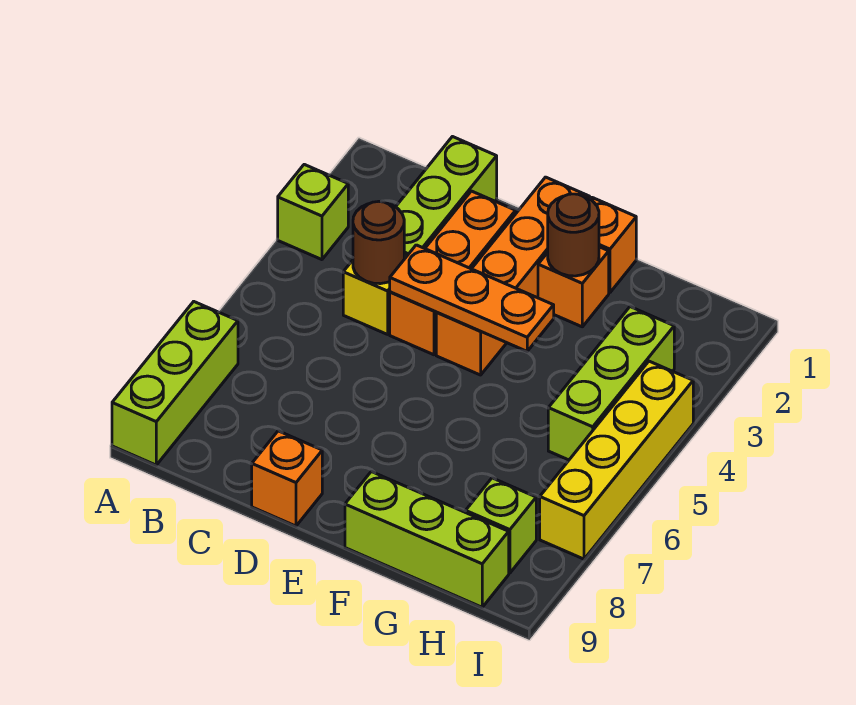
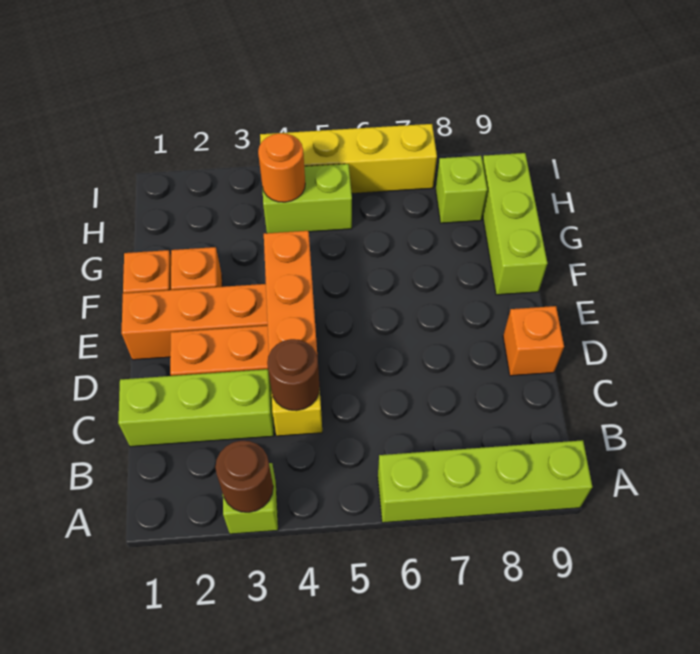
lime brick A7:A9 level 1 -> lime brick A6:A9 level 1
brown round brick F2 level 2 -> brown round brick A3 level 2
lime brick H3:H5 level 1 -> lime brick H4:H5 level 1
none -> orange round brick H4 level 2

